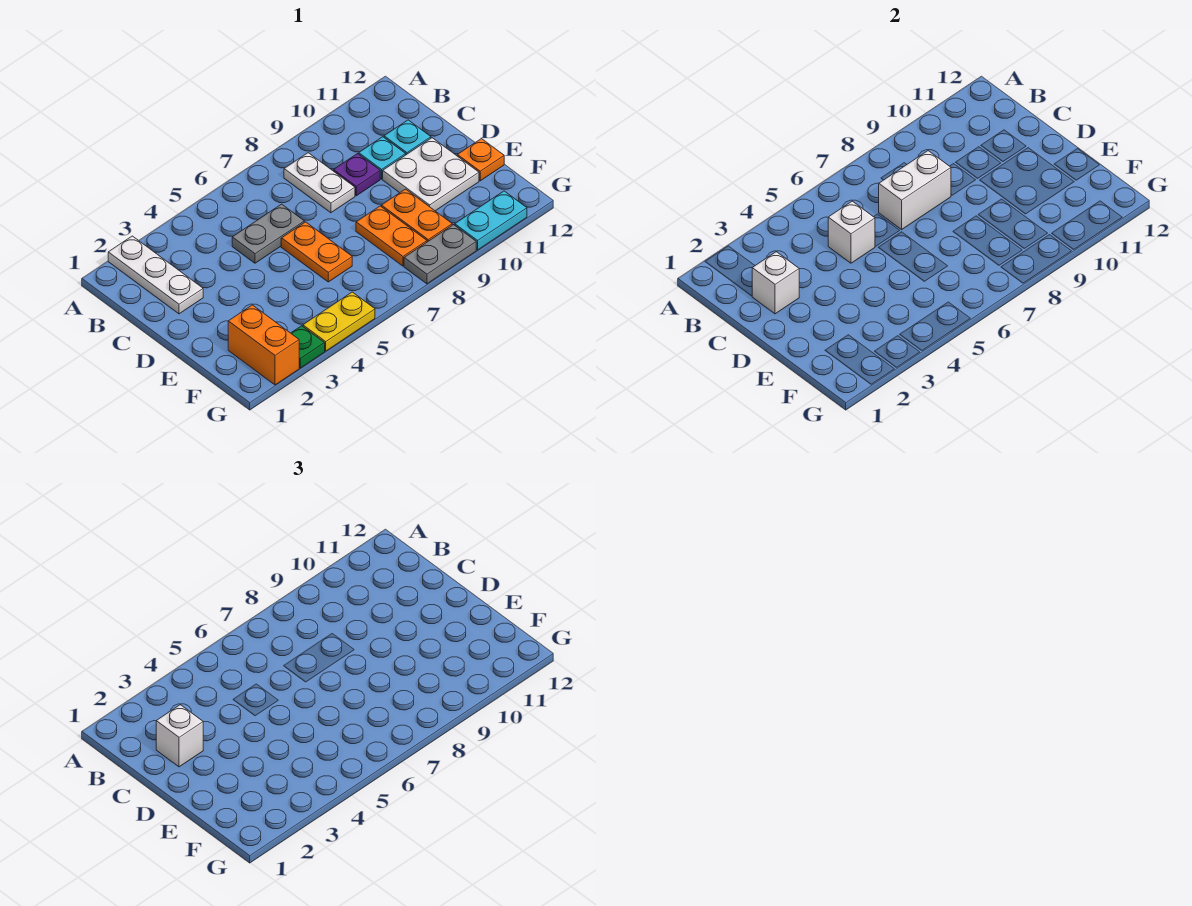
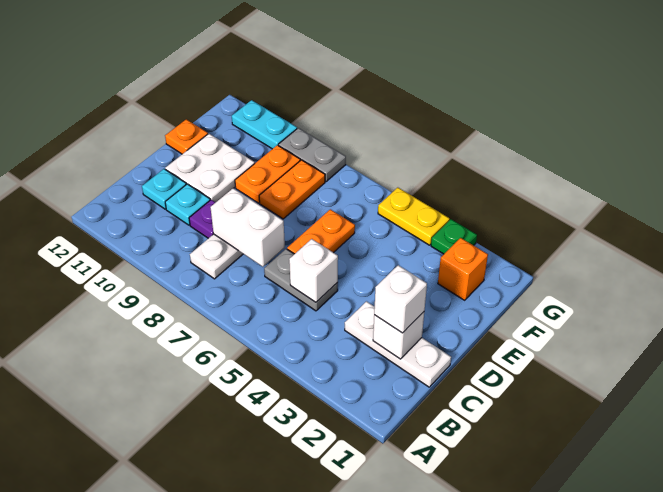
white plate A2:C2 level 1 -> white plate C1:C3 level 1
orange brick F2:G2 level 1 -> orange brick F2 level 1

